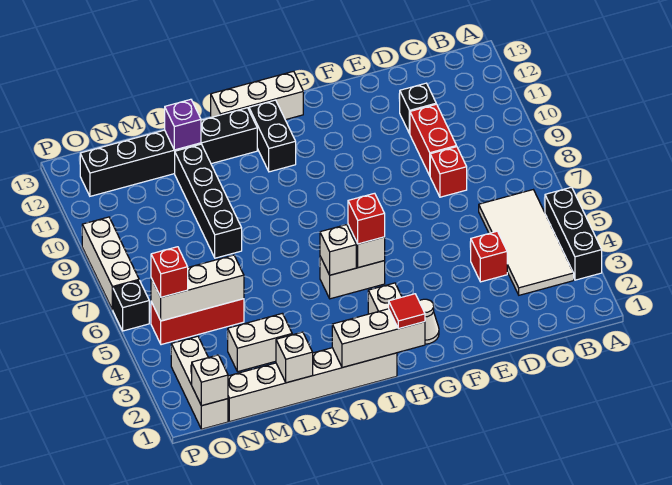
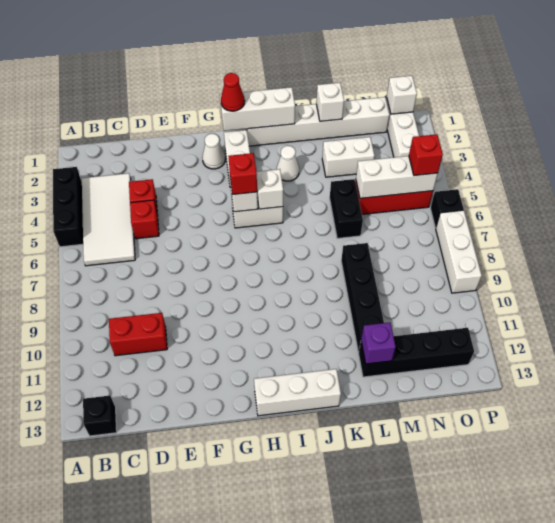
red brick D8 level 1 -> red brick D5 level 1
red brick D9:D10 level 1 -> red brick C10:D10 level 1
black brick D11 level 1 -> black brick B13 level 1
red tile H1 level 3 -> red cone H1 level 3
black brick I11:I12 level 1 -> black brick L5:L6 level 1
none -> white cone J3 level 1
black brick J12:O12 level 1 -> black brick L12:O12 level 1

